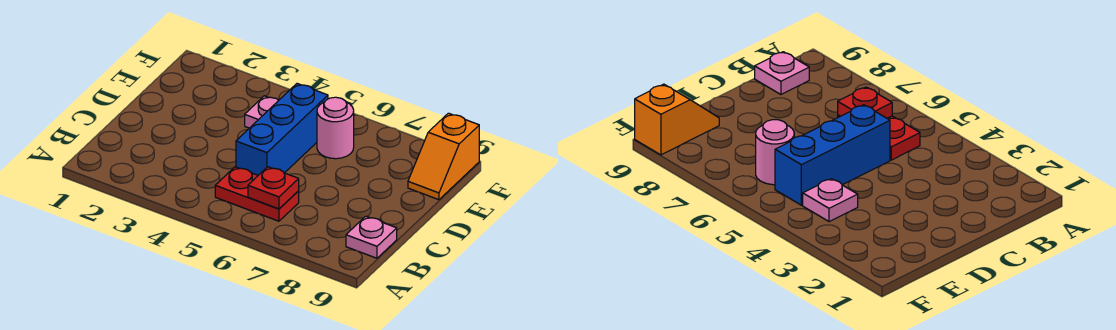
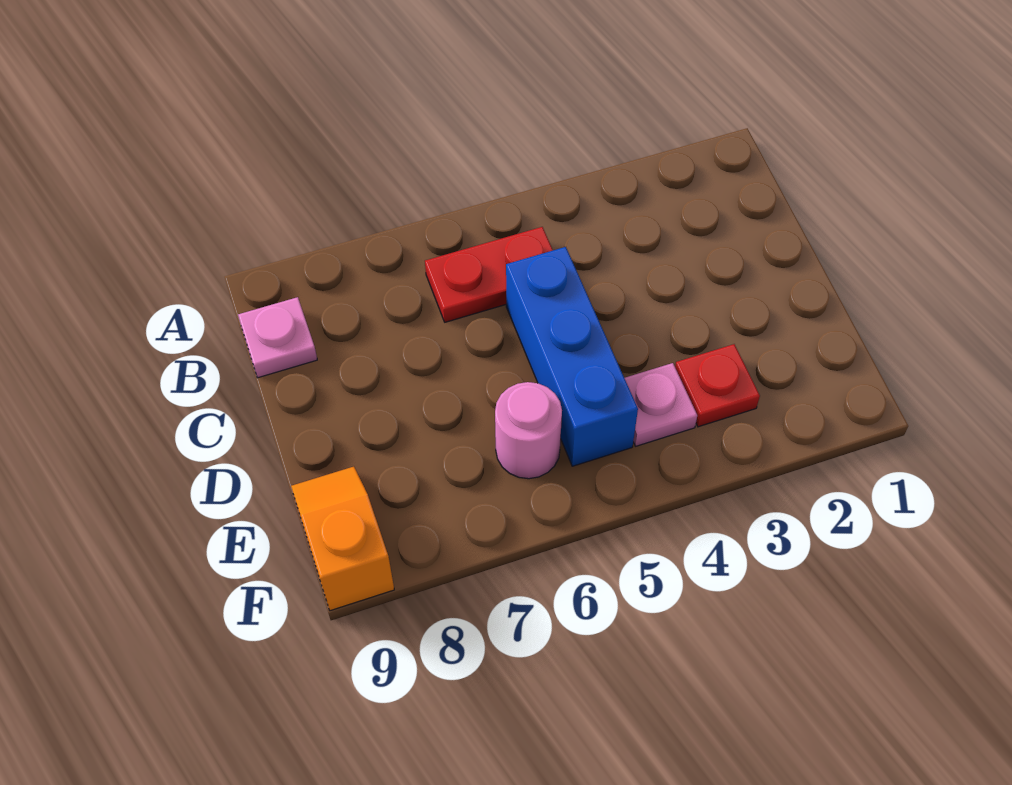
red plate B6 level 2 -> red plate E3 level 1

